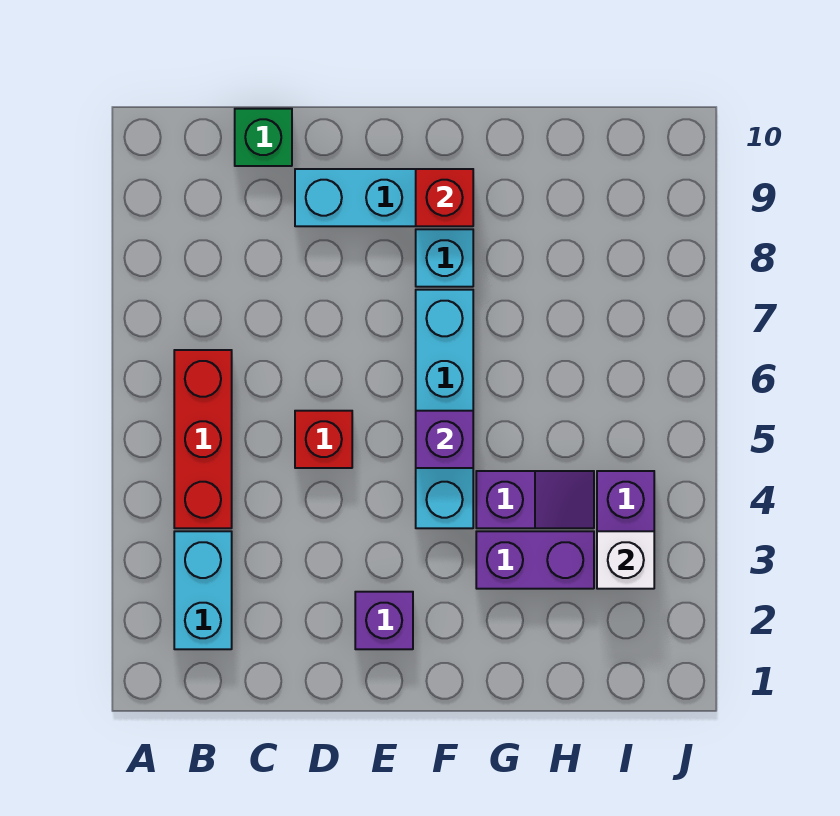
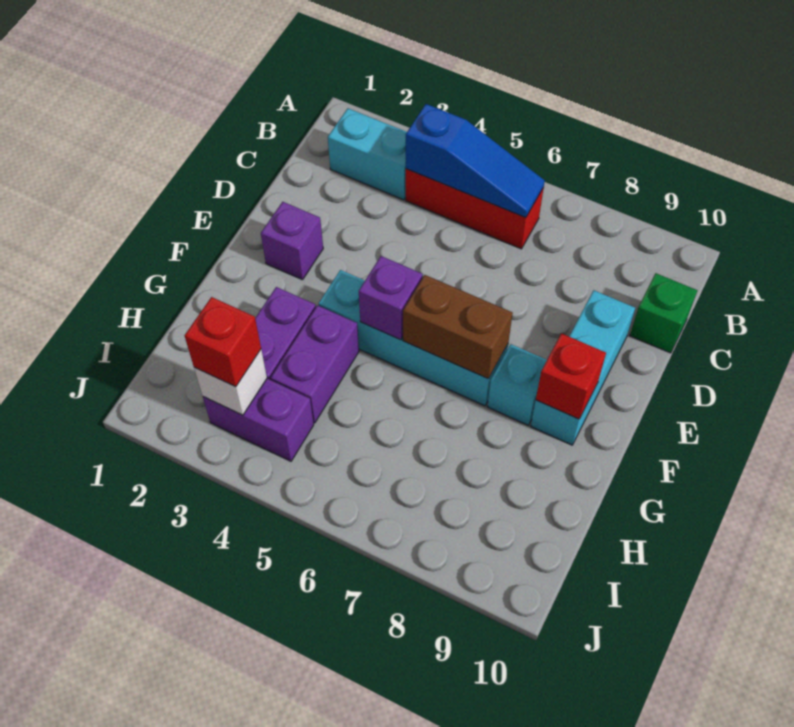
none -> blue slope B4:B6 level 2 top 4
red brick D5 level 1 -> red brick I3 level 3
none -> brown brick F6:F7 level 2
purple slope G4:H4 level 1 top G -> purple brick G4:H4 level 1

